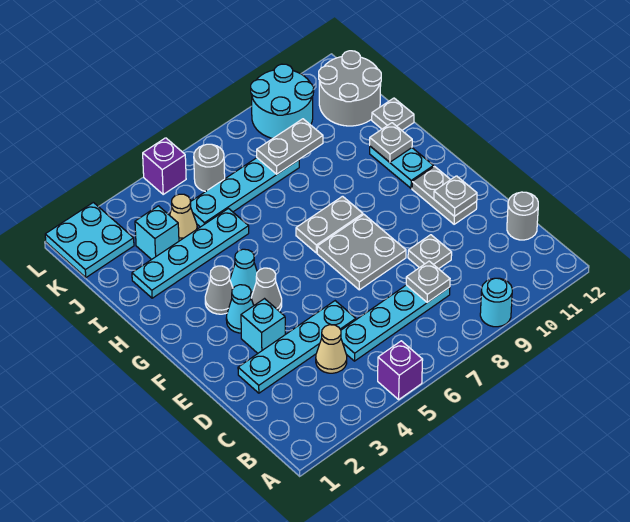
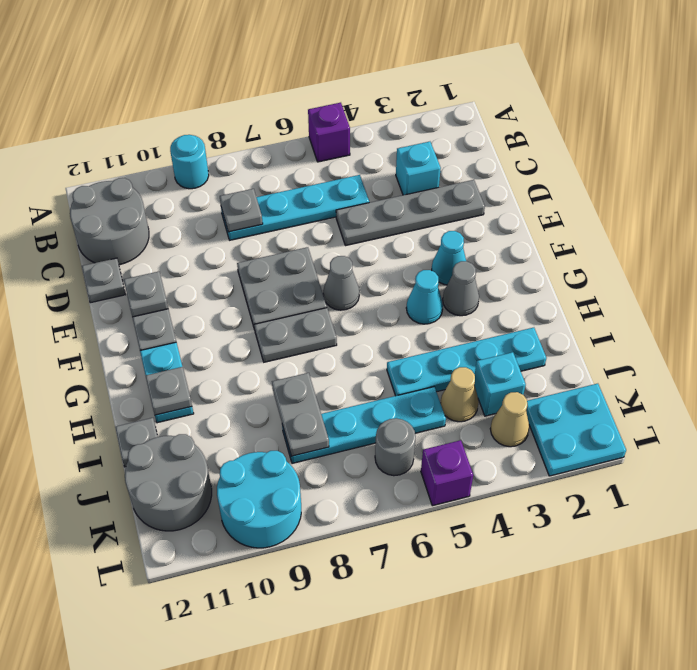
tan cone C4 level 1 -> tan cone K3 level 1
grey round brick C12 level 1 -> grey round brick B11:C12 level 1
cyan plate D2:D5 level 1 -> grey plate D2:D5 level 1
grey plate D9 level 1 -> grey plate D12 level 1
cyan brick E3 level 1 -> cyan brick C3 level 1
grey cone F4 level 1 -> grey cone F6 level 1
grey plate J8:J9 level 2 -> grey plate I8:J8 level 2

